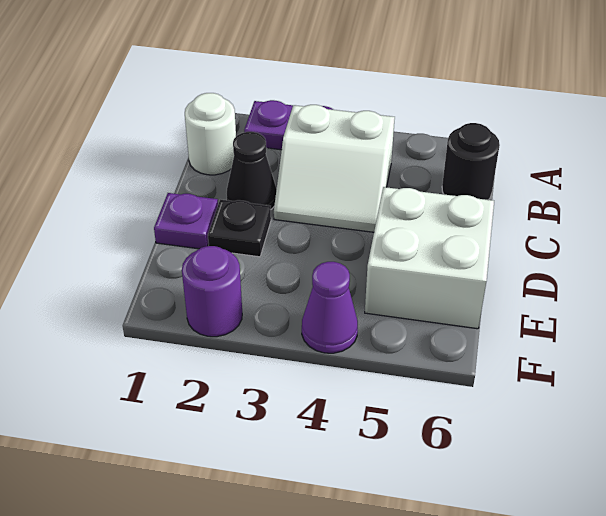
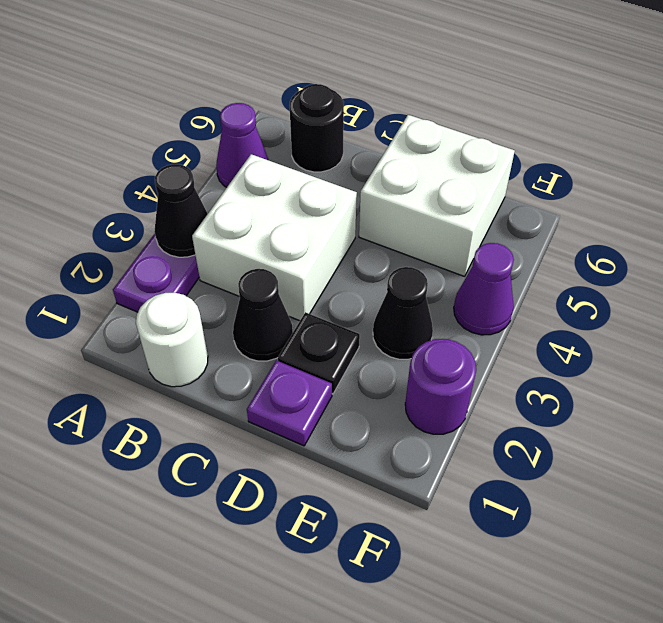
none -> black cone A3 level 2
none -> purple cone A5 level 1
white slope B3:C4 level 1 top B -> white brick B3:C4 level 1
none -> black cone E3 level 1

